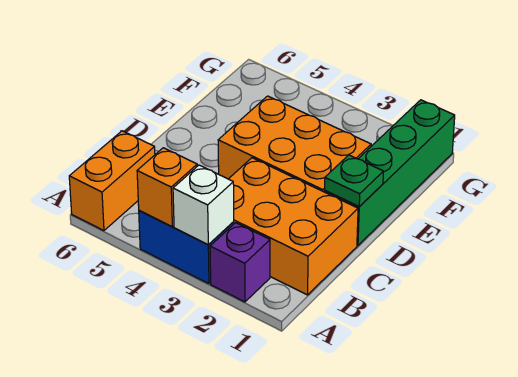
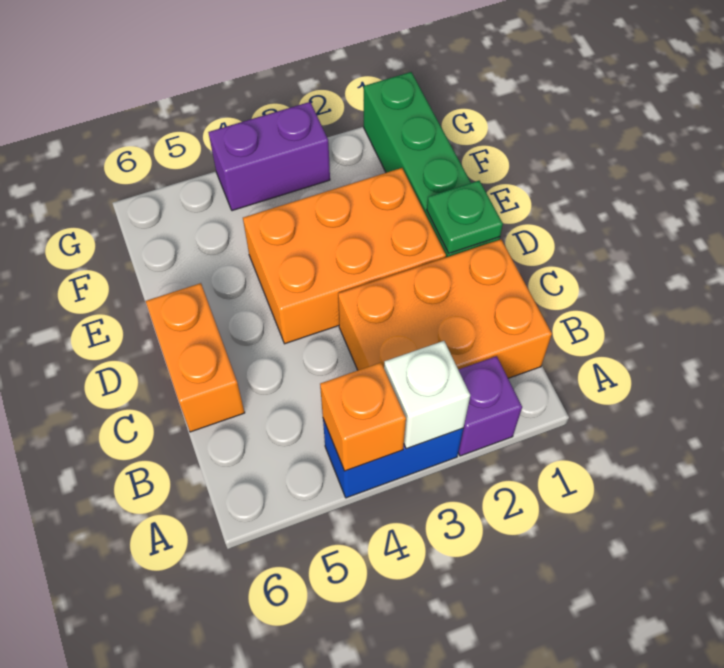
orange brick A6:B6 level 1 -> orange brick C6:D6 level 1
none -> purple brick G3:G4 level 1

